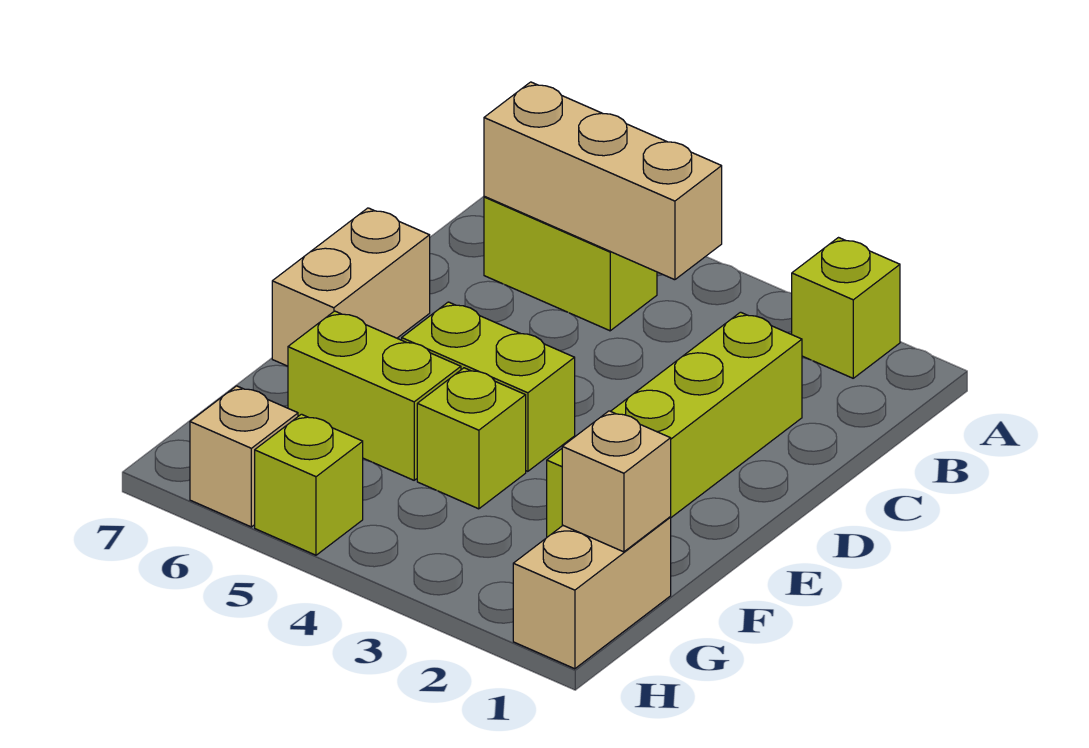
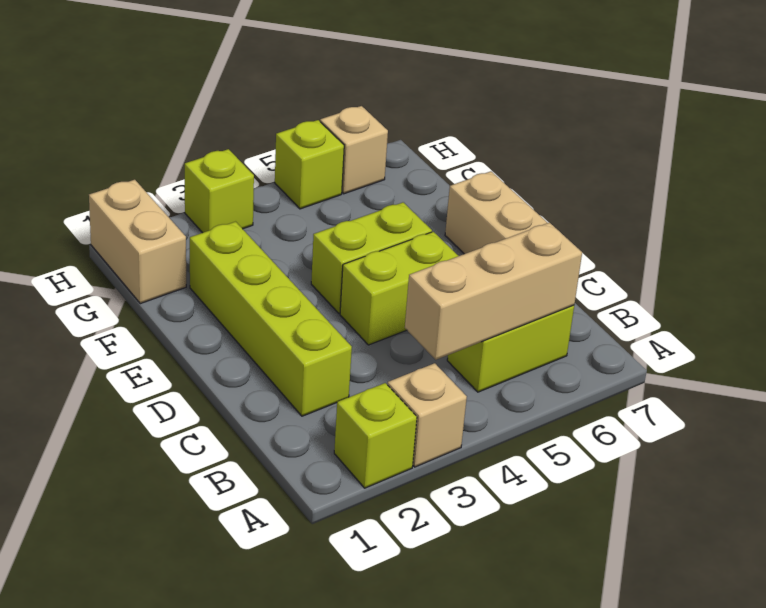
lime brick F4 level 1 -> lime brick H3 level 1
lime brick F5:F6 level 1 -> lime brick D4:D5 level 1
tan brick G1 level 2 -> tan brick A3 level 1

